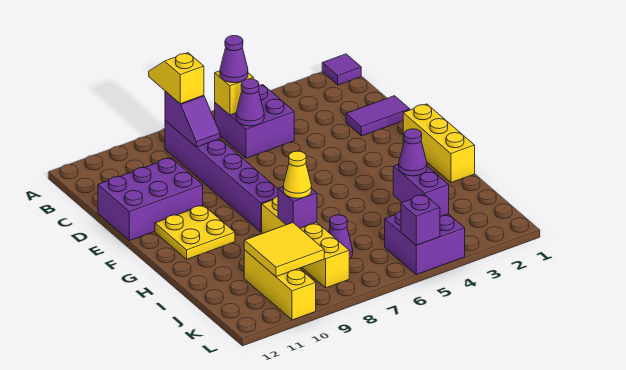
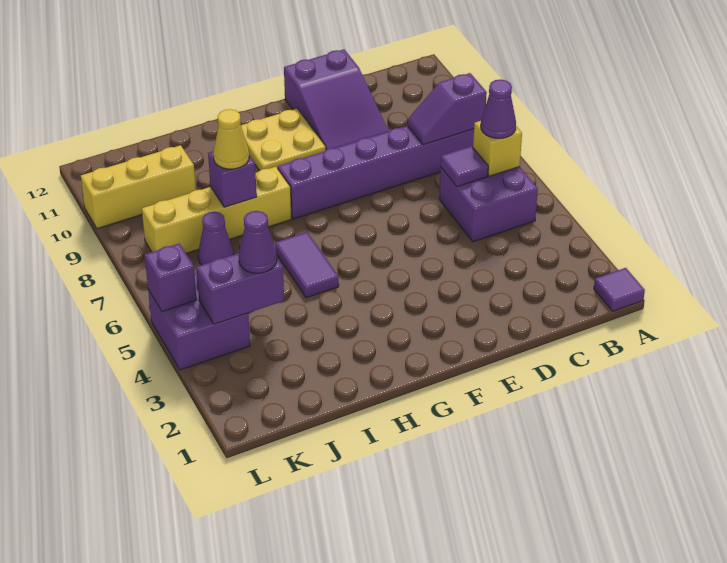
yellow slope A8:B8 level 3 top B -> none
purple cone C6 level 2 -> purple tile C6 level 2
purple tile D1:D2 level 1 -> purple tile H5:H6 level 1
purple brick D10:E12 level 1 -> purple slope D10:E12 level 1 top 12
yellow brick F1:H1 level 1 -> none
yellow tile J9:K10 level 2 -> none

